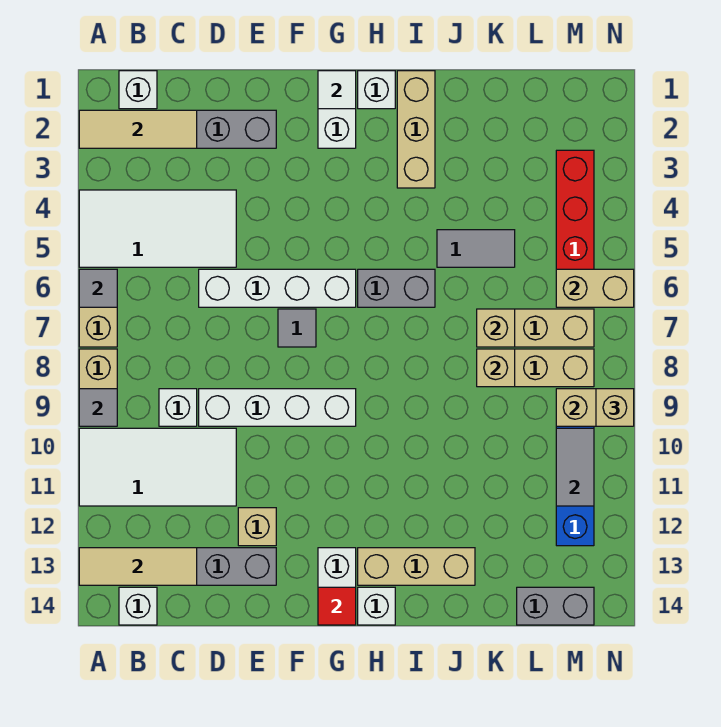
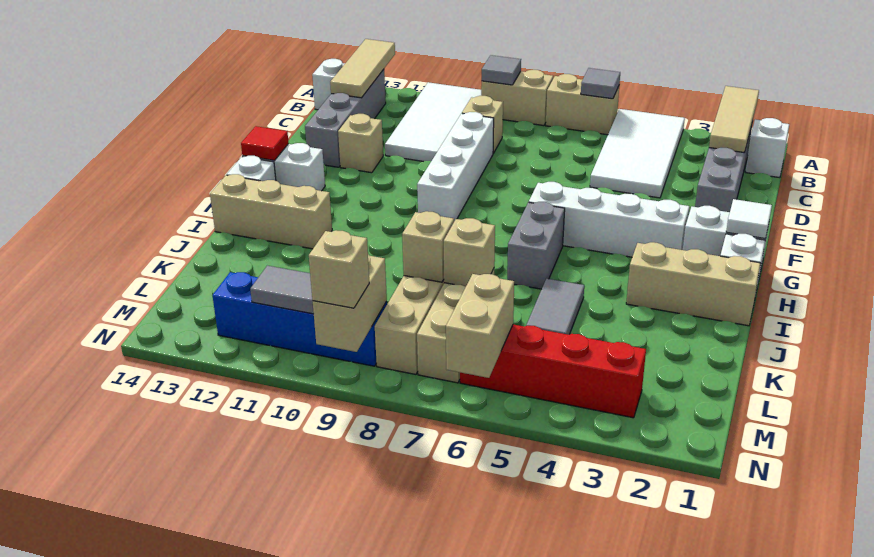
white brick C9 level 1 -> tan brick C9 level 1
white brick D6:G6 level 1 -> white brick G3:G6 level 1
grey tile F7 level 1 -> none
tan brick H13:J13 level 1 -> tan brick I12:I14 level 1
grey brick L14:M14 level 1 -> none

